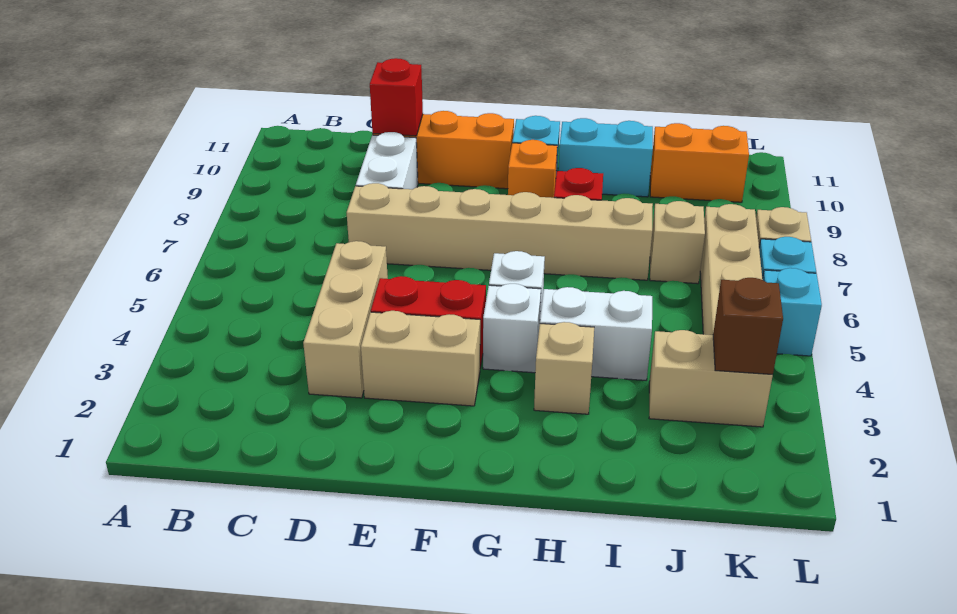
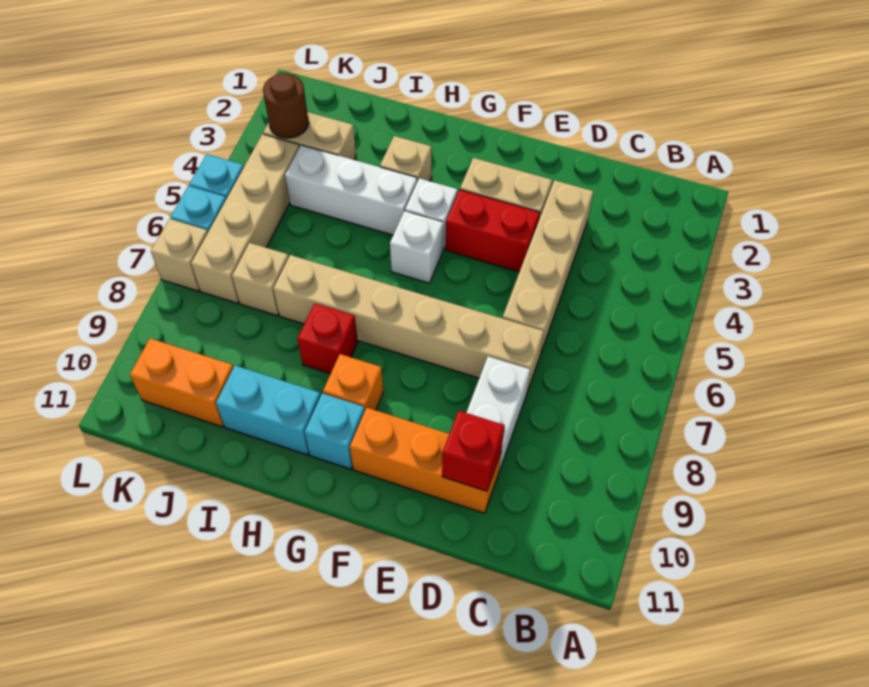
tan brick D3:D5 level 1 -> tan brick D3:D6 level 1
white brick H4:I4 level 1 -> white brick H4:J4 level 1
brown brick K3 level 2 -> brown round brick K3 level 2

